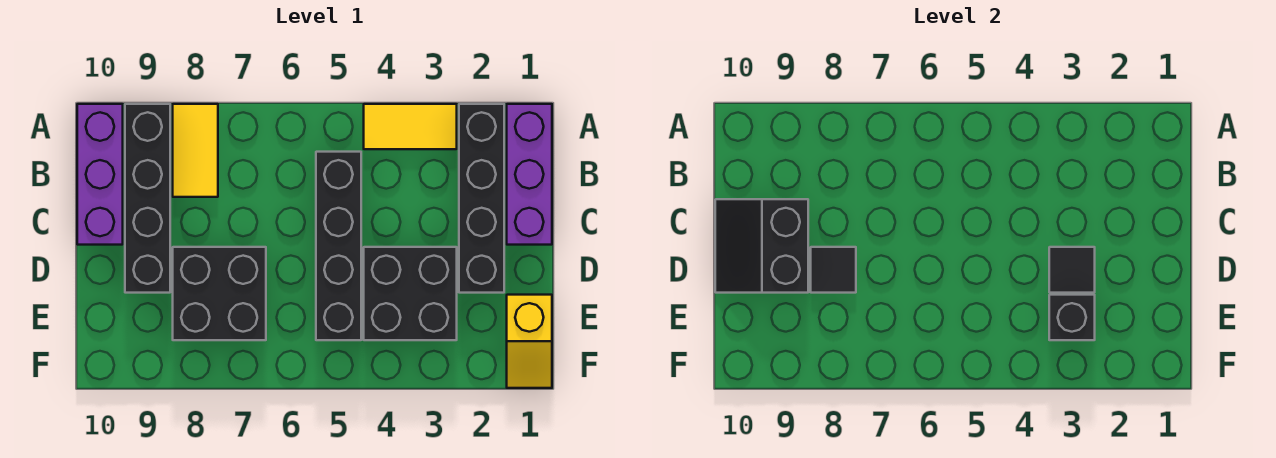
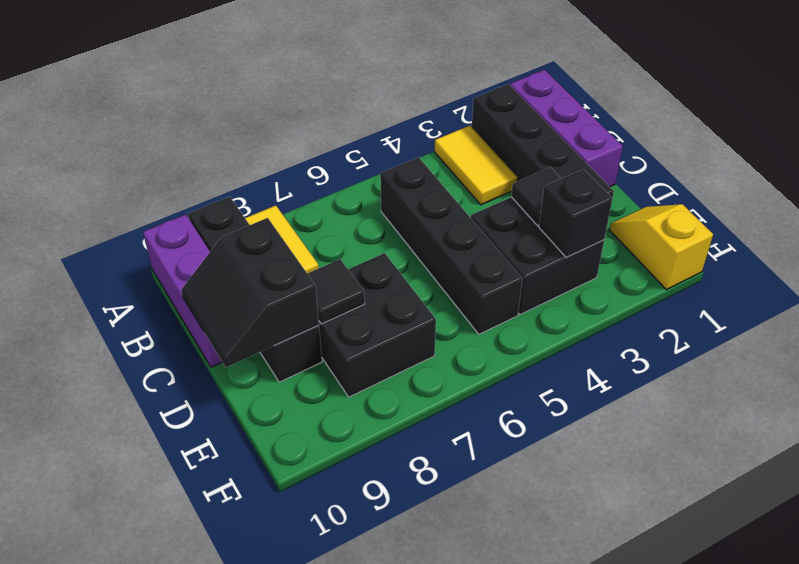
yellow tile A3:A4 level 1 -> yellow tile A3:B3 level 1
yellow slope E1:F1 level 1 top E -> yellow slope E1:F1 level 1 top F

